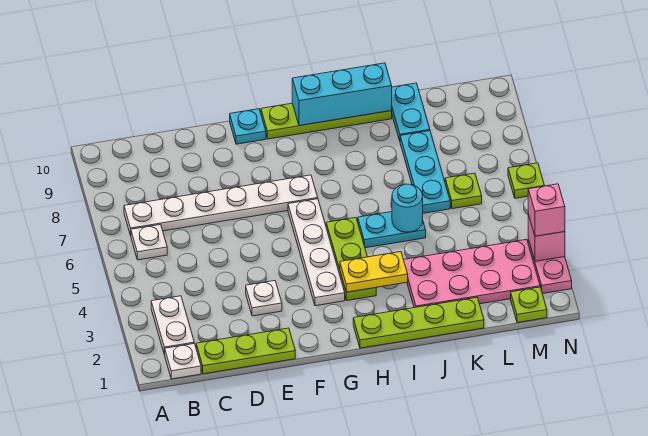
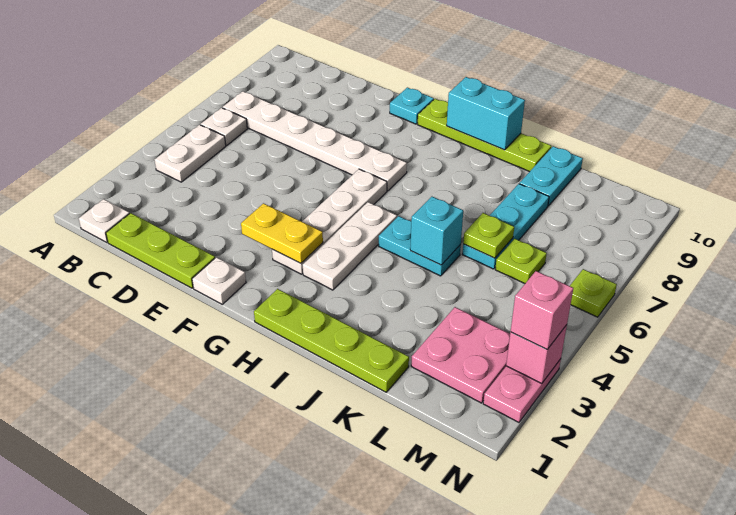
white plate B2:B3 level 1 -> white plate B4:B5 level 1
white plate E3 level 1 -> white plate F1 level 1
lime plate H3:H5 level 1 -> white plate H3:H5 level 1
yellow plate H3:I3 level 2 -> yellow plate F3:G3 level 2
cyan brick H10:J10 level 2 -> cyan brick H10:I10 level 2
pink plate J2:M3 level 1 -> pink plate L2:M3 level 1
cyan round brick J5 level 2 -> cyan brick J5 level 2
lime plate M1 level 1 -> lime plate K6 level 2

